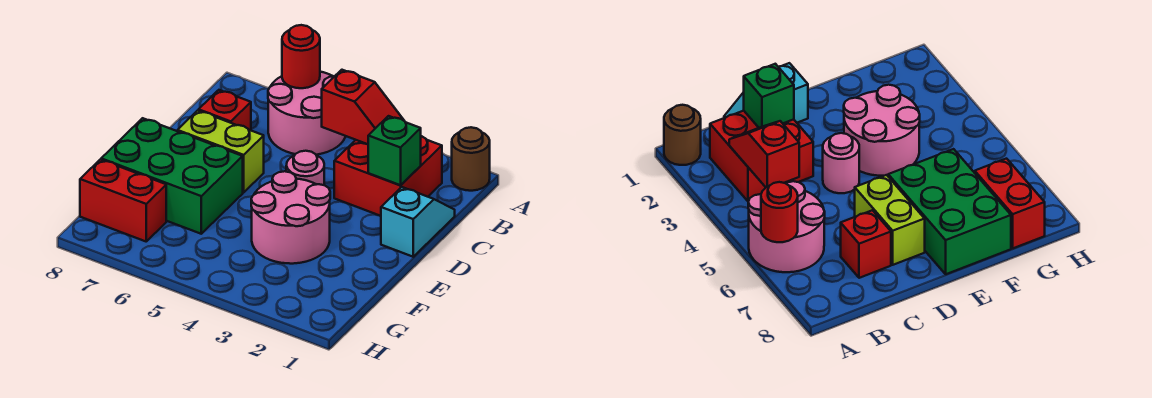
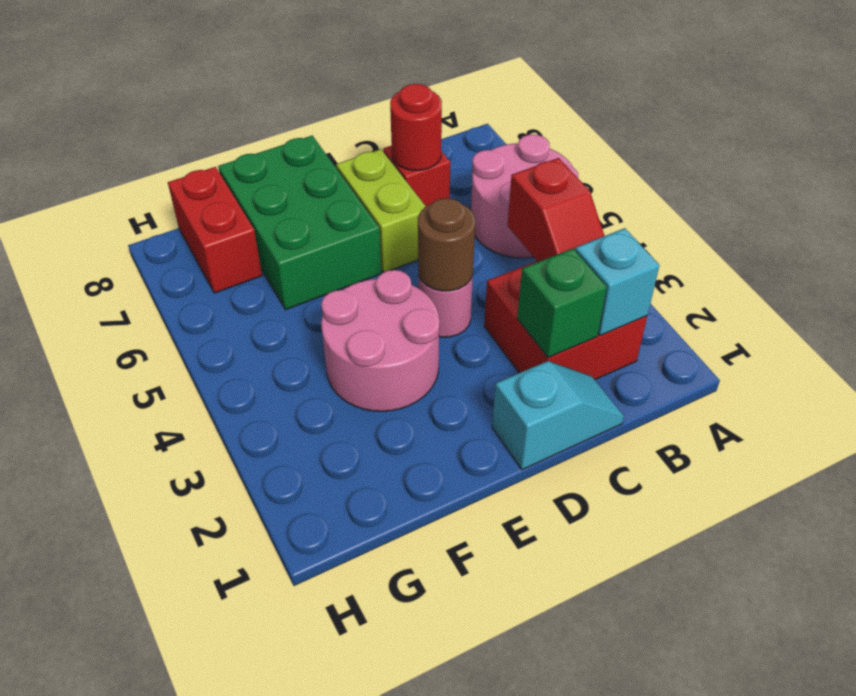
brown round brick A1 level 1 -> brown round brick D4 level 2
red round brick A6 level 2 -> red round brick C7 level 2
none -> cyan brick B2 level 2

